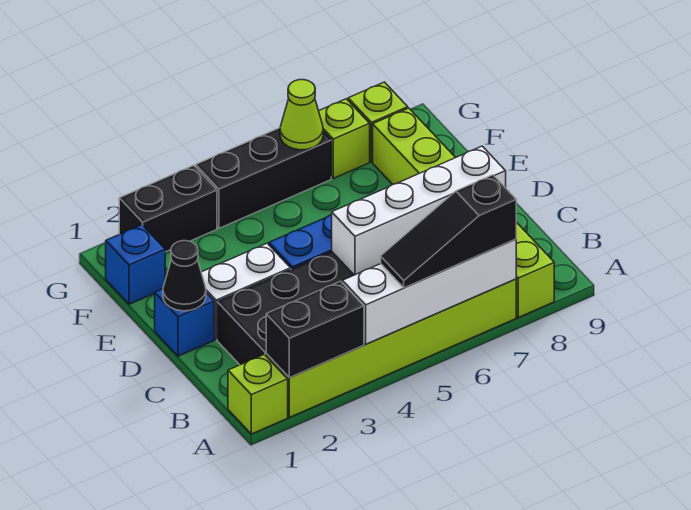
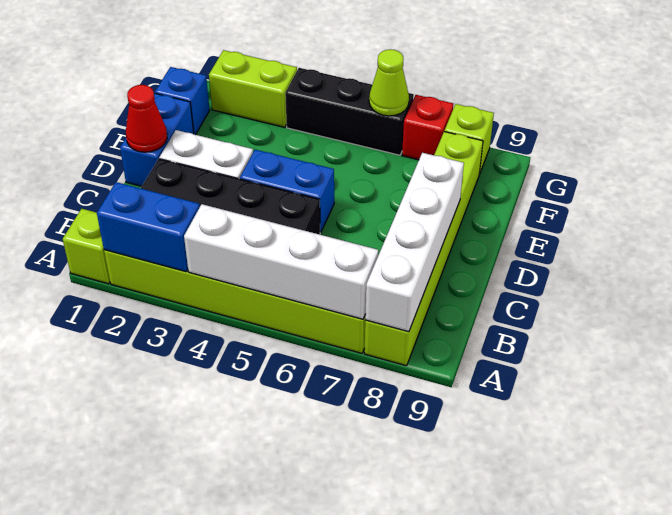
black brick A2:A3 level 2 -> blue brick A2:A3 level 2
black slope A5:A7 level 3 top 7 -> none
white brick C5:C8 level 2 -> white brick A8:D8 level 2
blue brick D1 level 1 -> blue brick D1:E1 level 1
black cone D1 level 2 -> red cone D1 level 2
black brick G2:G3 level 1 -> lime brick G2:G3 level 1
lime brick G7 level 1 -> red brick G7 level 1

